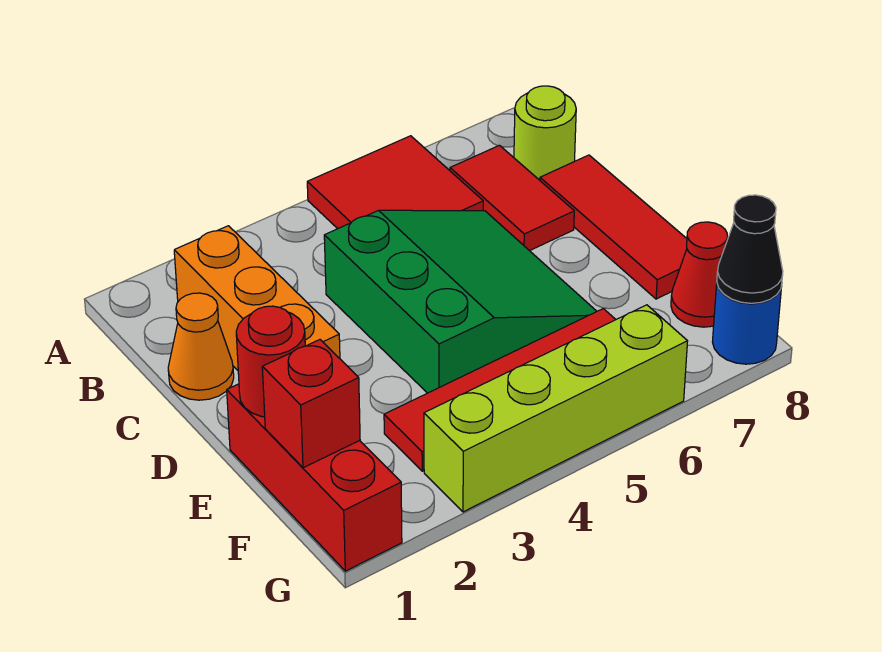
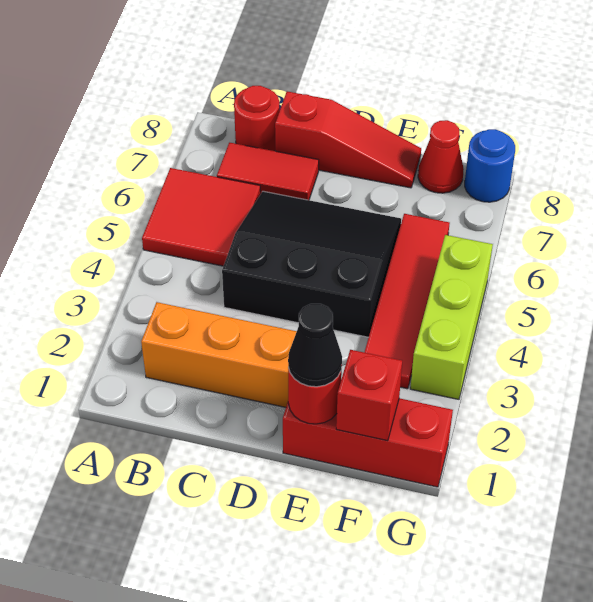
lime round brick B8 level 1 -> red round brick B8 level 1
orange cone C1 level 1 -> none
green slope C4:E6 level 1 top 4 -> black slope C4:E6 level 1 top 4
red tile C8:E8 level 1 -> red slope C8:E8 level 1 top C
lime brick G3:G6 level 1 -> lime brick G3:G5 level 1
black cone G8 level 2 -> black cone E1 level 3

